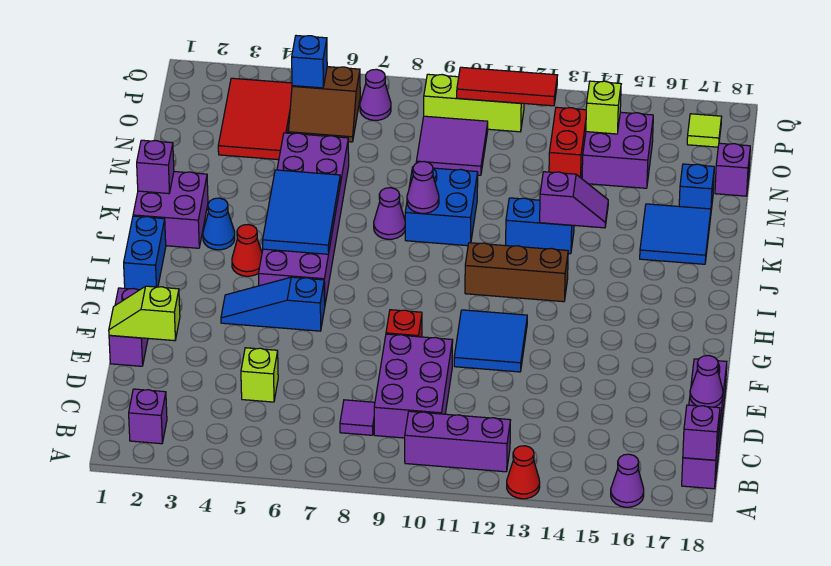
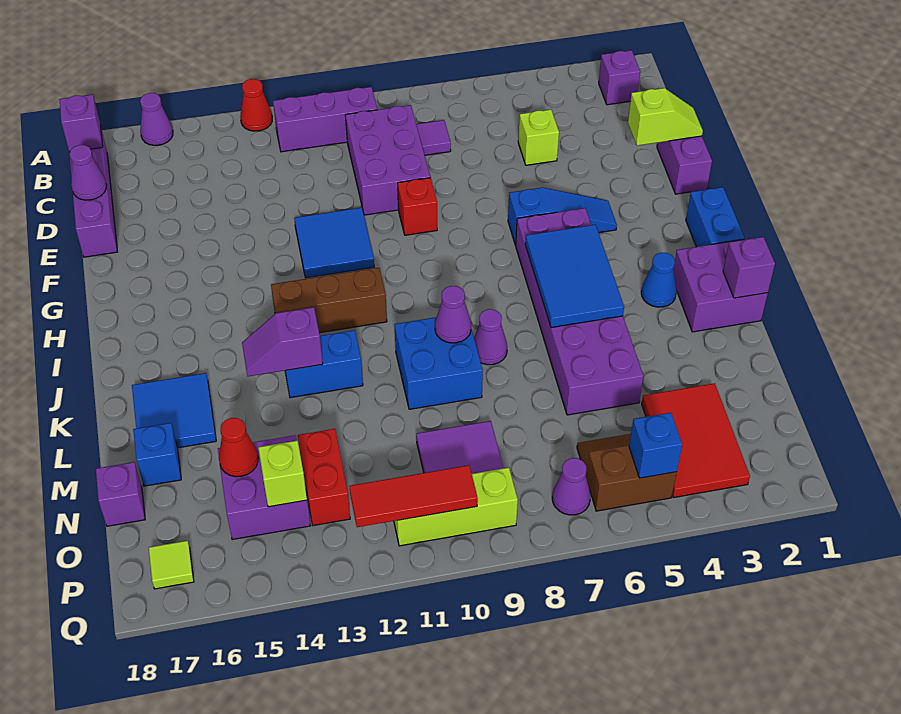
red cone I4 level 1 -> red cone N15 level 2

